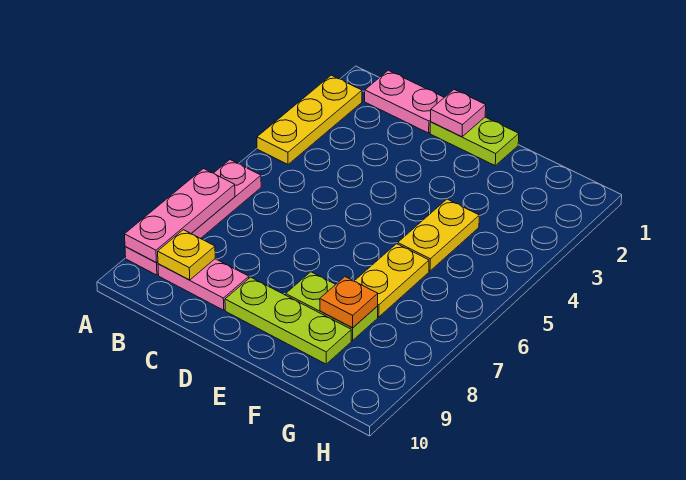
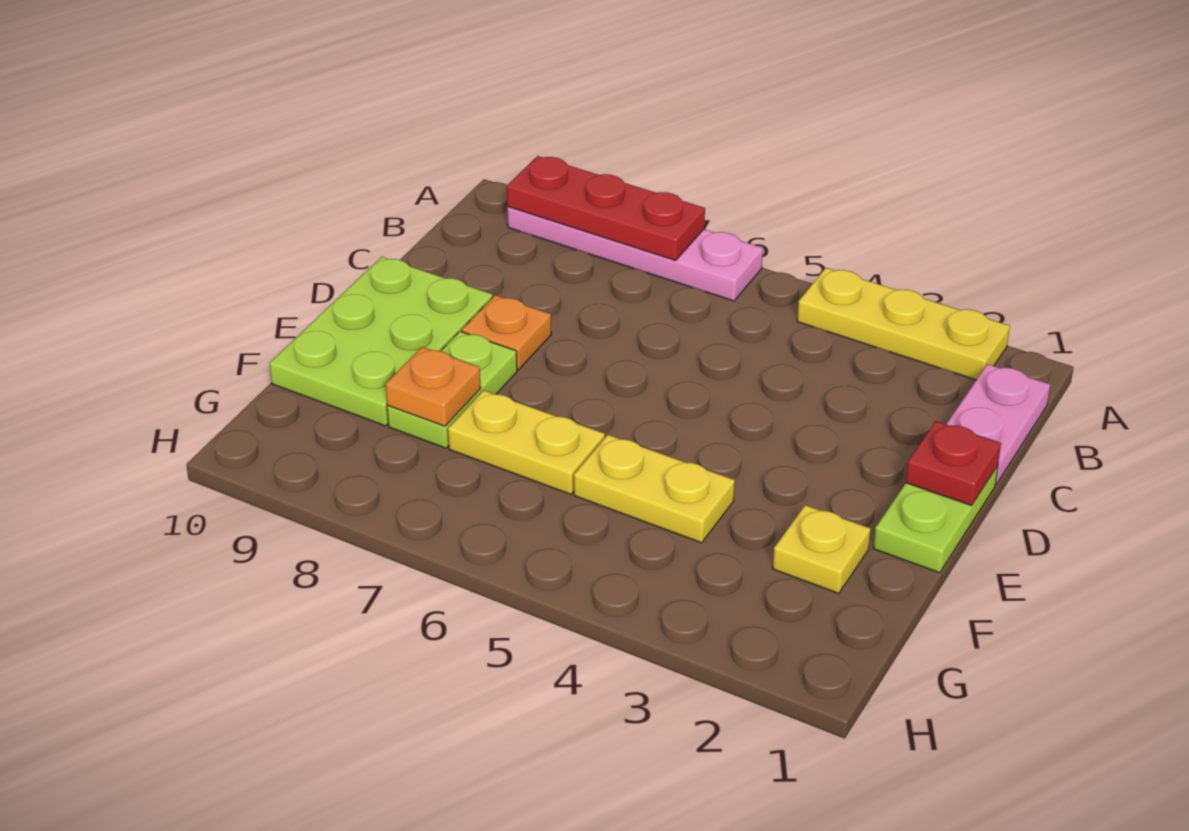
pink plate A7:A9 level 2 -> red plate A7:A9 level 2
pink plate B9:C9 level 1 -> none
yellow plate B9 level 2 -> yellow plate F2 level 1
pink plate D1 level 2 -> red plate D1 level 2
none -> orange plate D8 level 1
lime plate D9:F9 level 1 -> lime plate D9:F10 level 1

